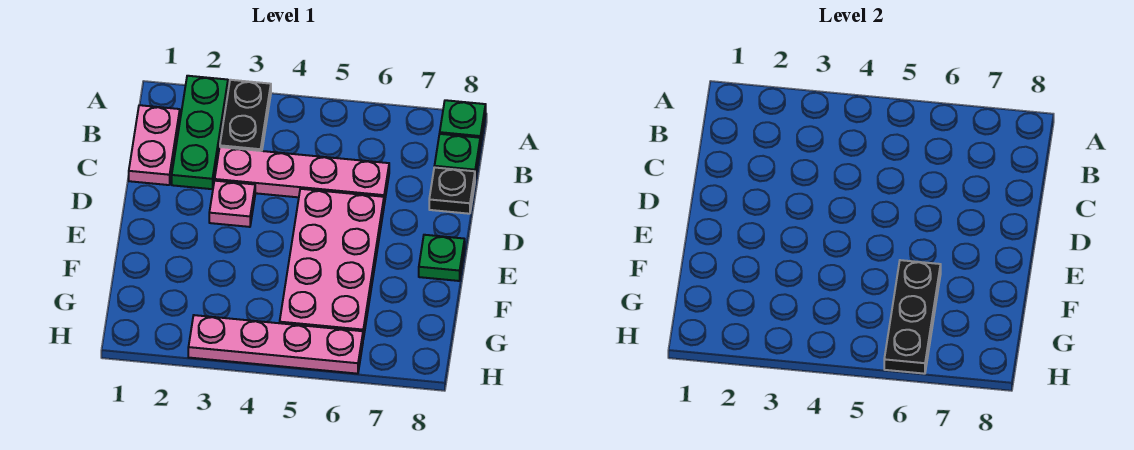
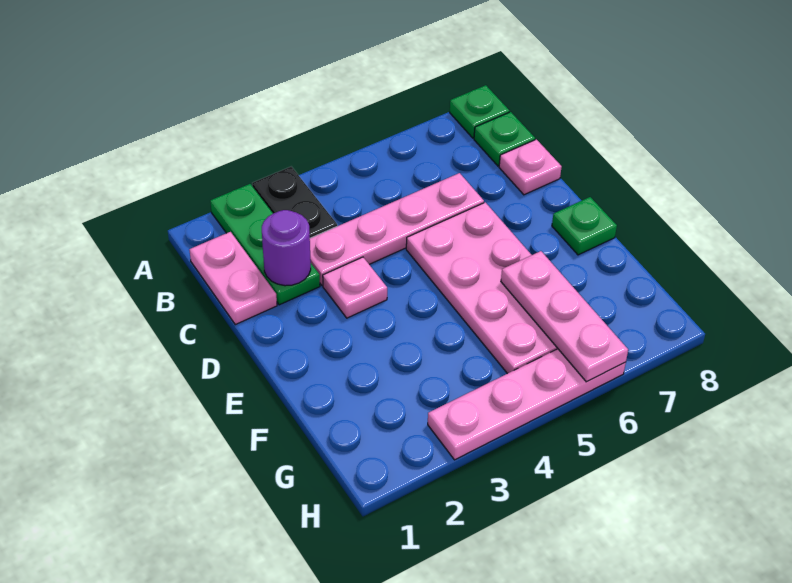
none -> purple round brick C2 level 2
black plate C8 level 1 -> pink plate C8 level 1
black plate F6:H6 level 2 -> pink plate F6:H6 level 2

